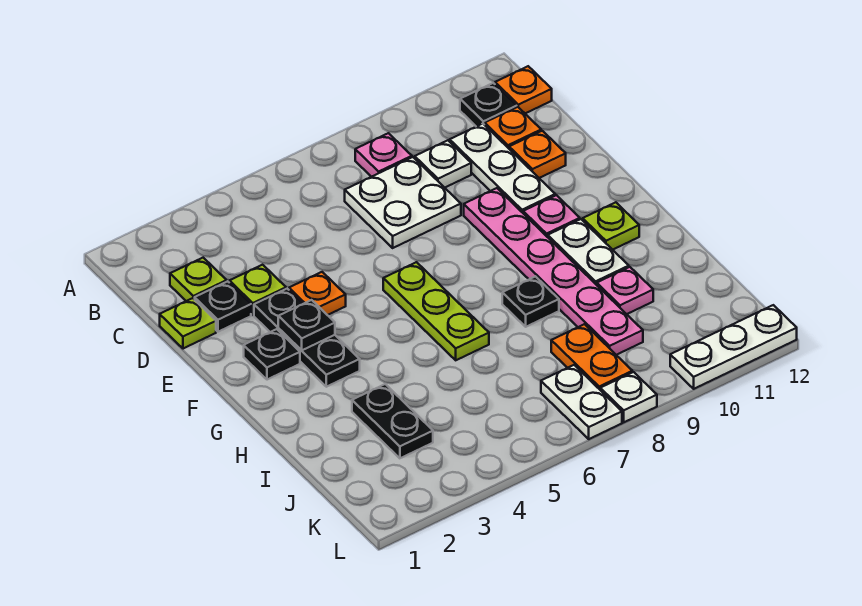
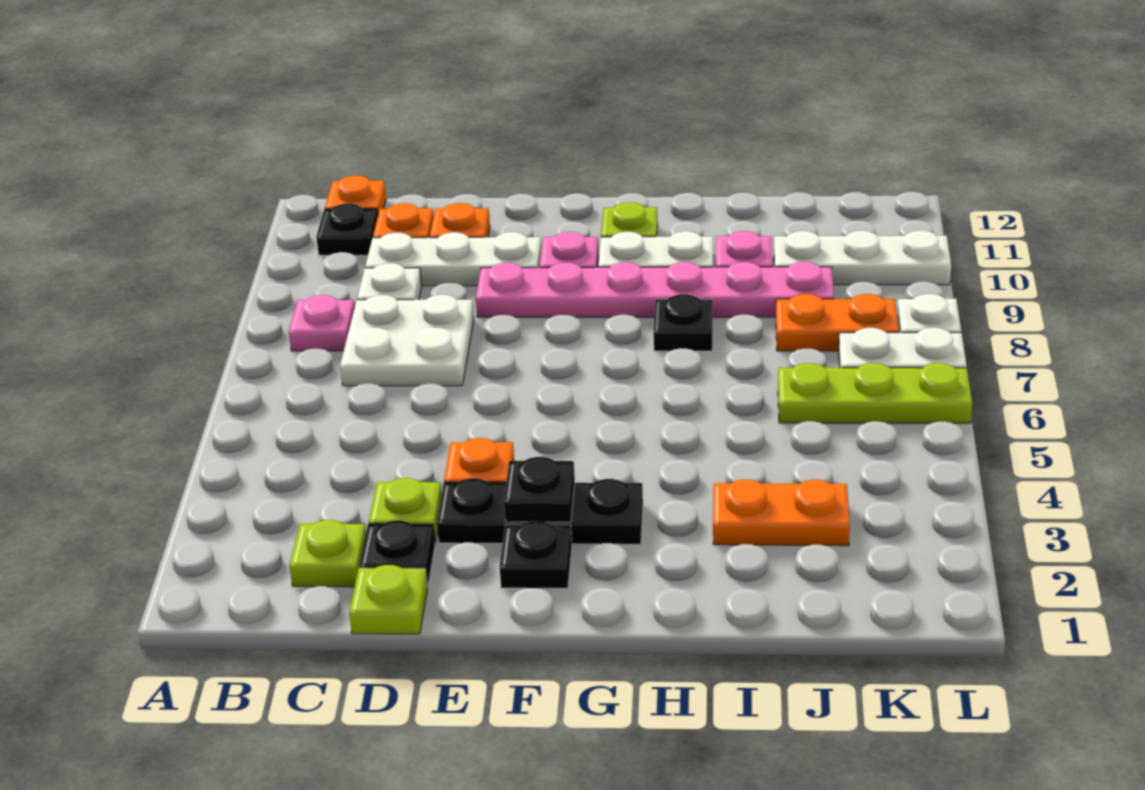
lime plate F6:H6 level 1 -> lime plate J6:L6 level 1
black plate I3:J3 level 1 -> orange plate I3:J3 level 1
white plate L10:L12 level 1 -> white plate J10:L10 level 1

